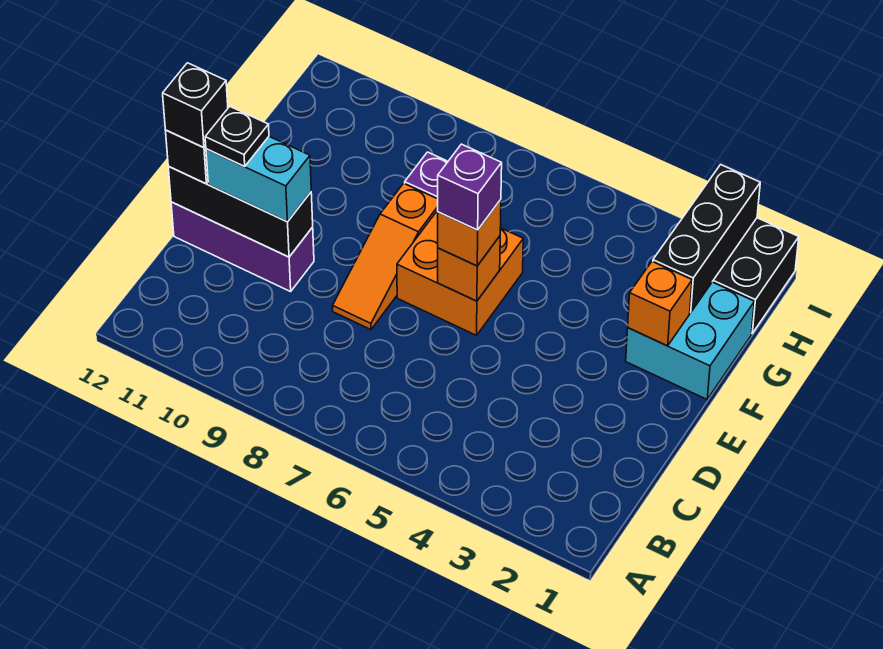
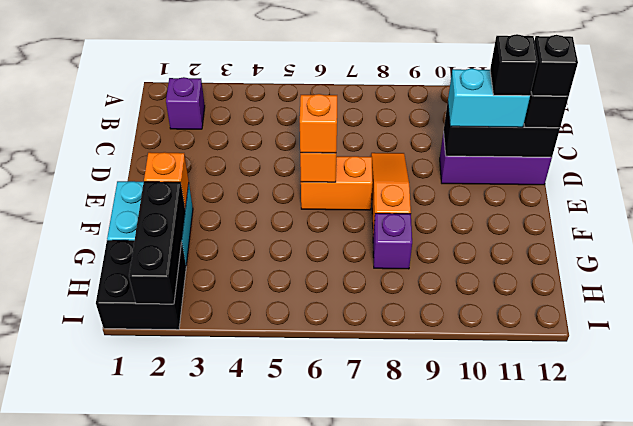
black plate D11 level 4 -> black brick D11 level 4
orange brick E6:F7 level 1 -> orange brick E6:E7 level 1
purple brick E6 level 4 -> purple brick B2 level 1

